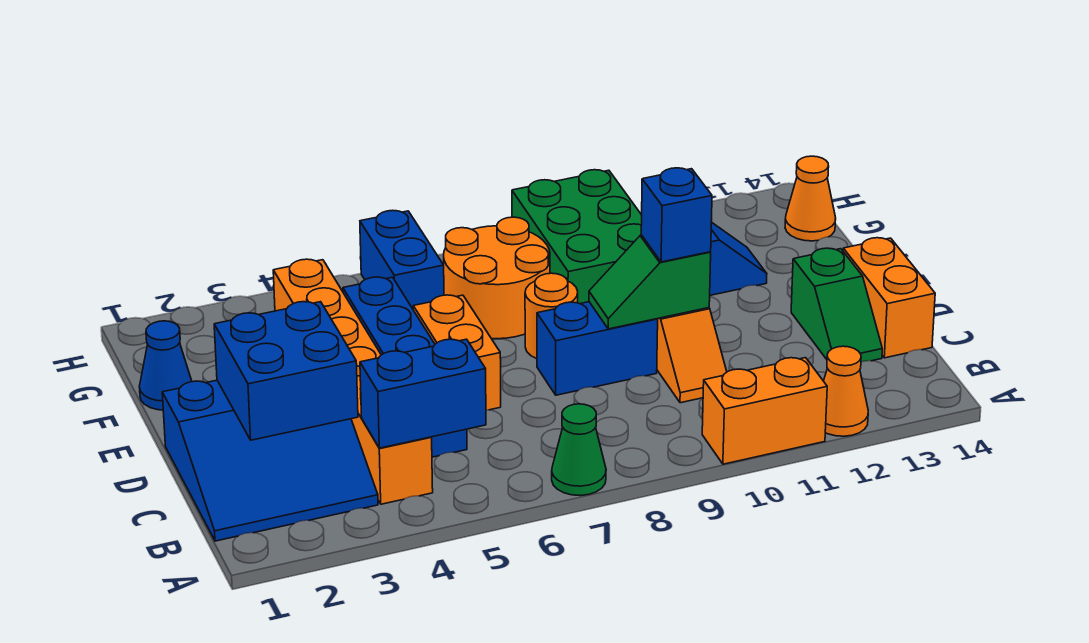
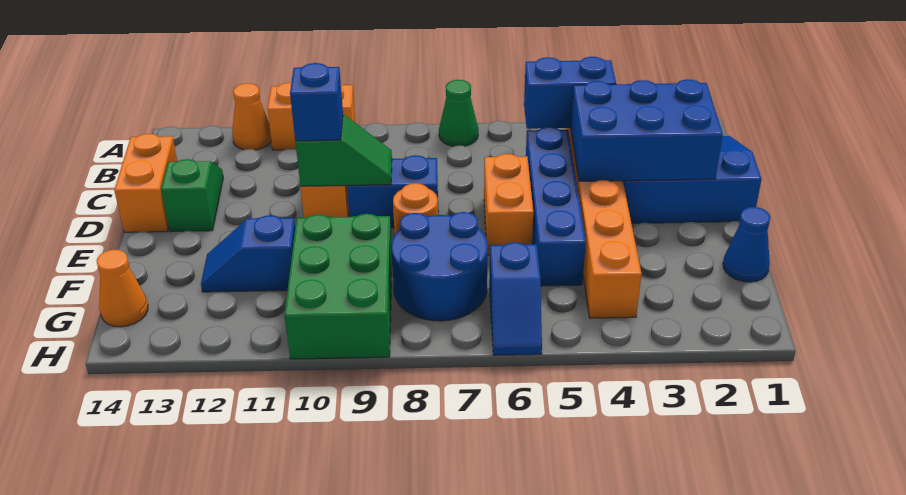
blue brick C2:D3 level 2 -> blue brick C2:D4 level 2
orange round brick F7:G8 level 1 -> blue round brick F7:G8 level 1
blue brick G6:H6 level 1 -> blue slope G6:H6 level 1 top G

